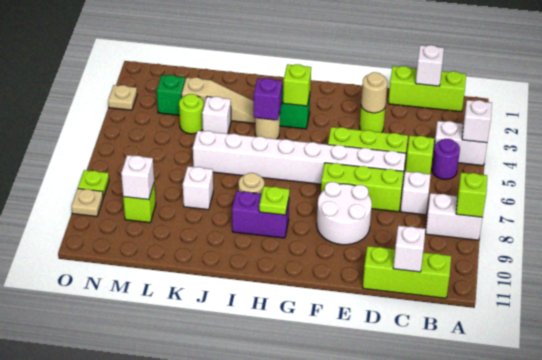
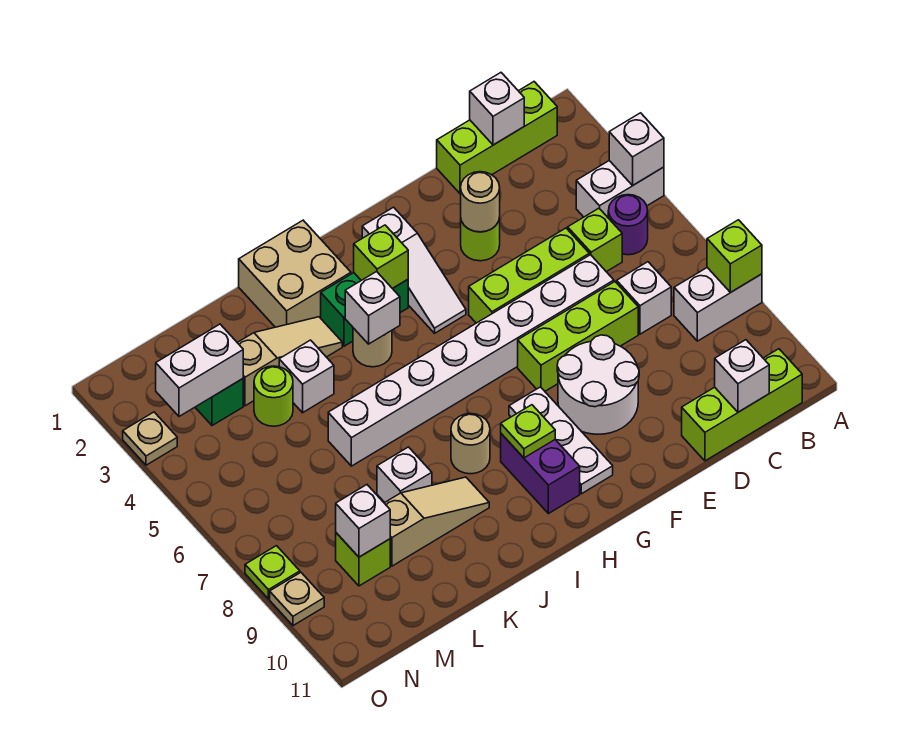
none -> white slope G2:G4 level 1 top 2
none -> white plate G8:G10 level 1
purple brick H9:I9 level 1 -> purple brick H9:H10 level 1
none -> tan brick I1:J2 level 1
purple brick I4 level 2 -> white brick I4 level 2
none -> tan slope J9:L9 level 1 top L
none -> white brick M3:N3 level 2

